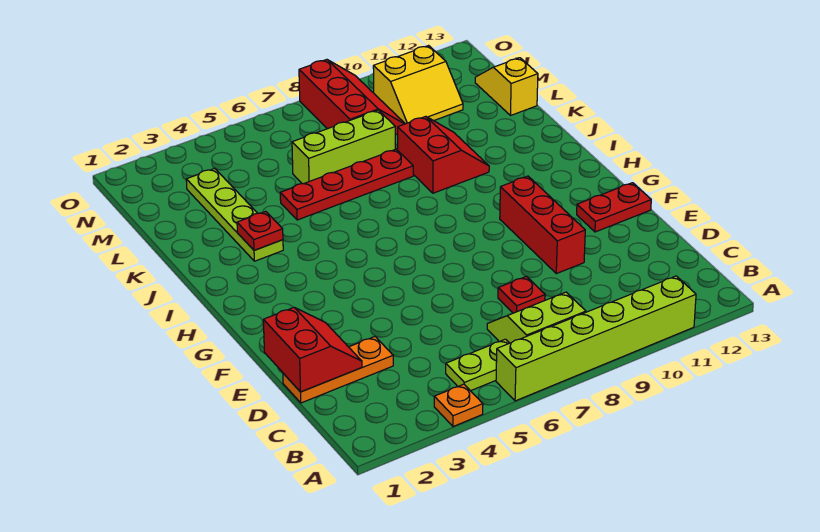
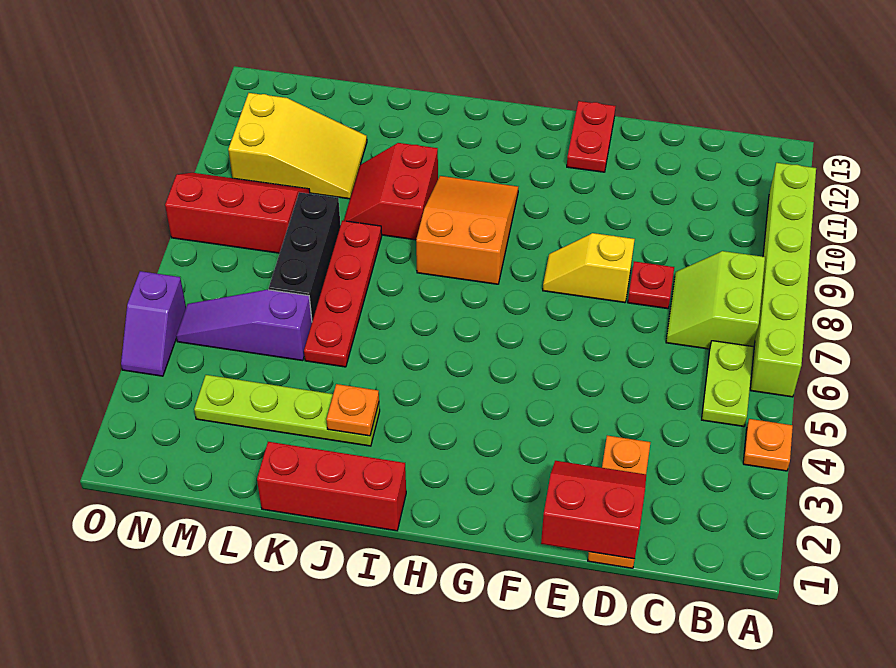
red brick E10:G10 level 1 -> red brick I1:K1 level 1
none -> orange slope H8:I10 level 1 top 8
red plate J3 level 2 -> orange plate J3 level 2
red slope J9:K10 level 1 top 9 -> red slope J9:K10 level 1 top J
none -> purple slope L5:N5 level 1 top L
lime brick L6:L8 level 1 -> black brick L6:L8 level 1
yellow slope L13:M13 level 1 top L -> yellow slope E8:F8 level 1 top E
yellow slope M10:N11 level 1 top N -> yellow slope L10:N11 level 1 top N
none -> purple slope O4:O5 level 1 top 5

